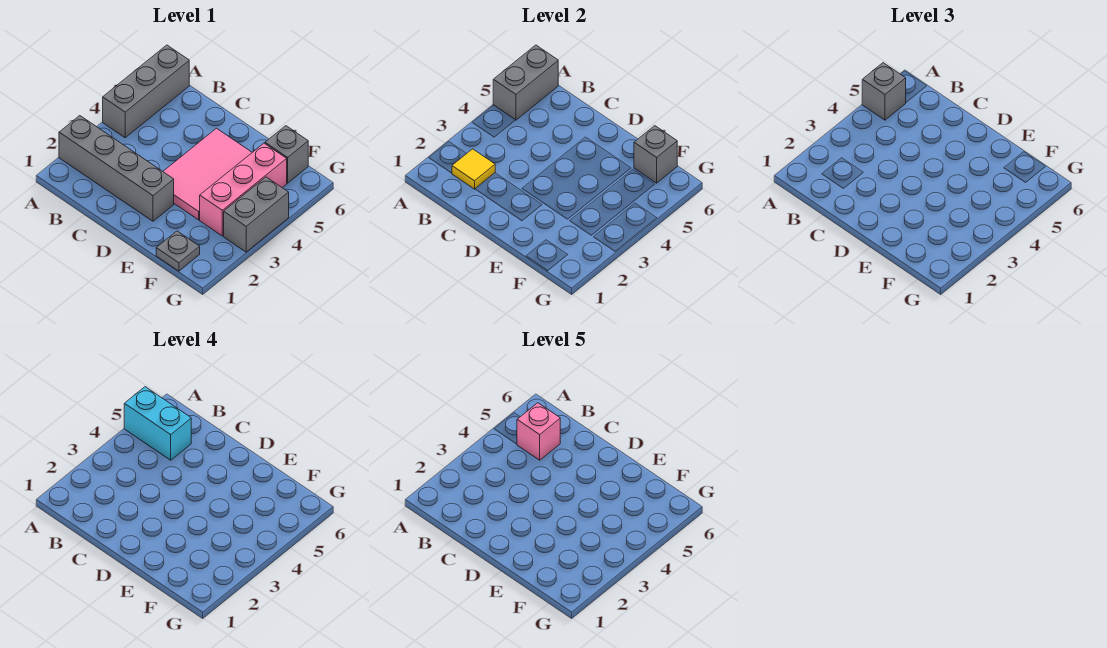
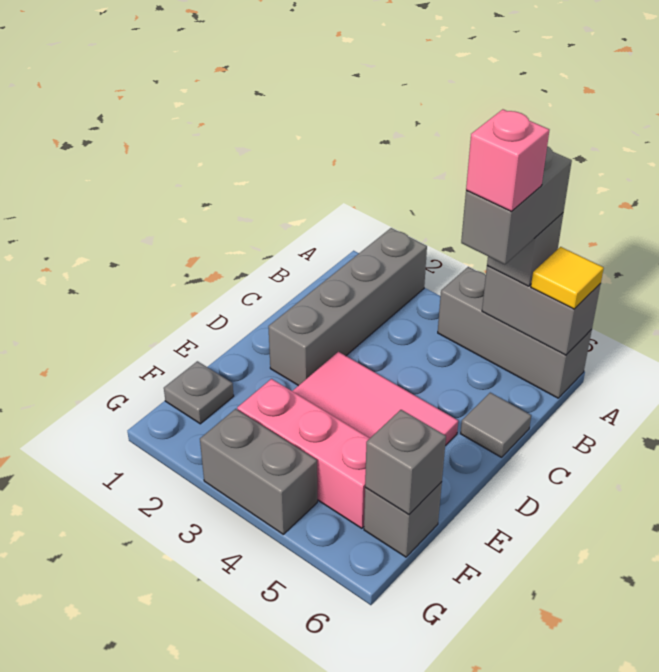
cyan brick A5:B5 level 4 -> grey brick A5:B5 level 4
yellow tile B2 level 2 -> yellow tile A6 level 3
none -> grey tile C6 level 1

